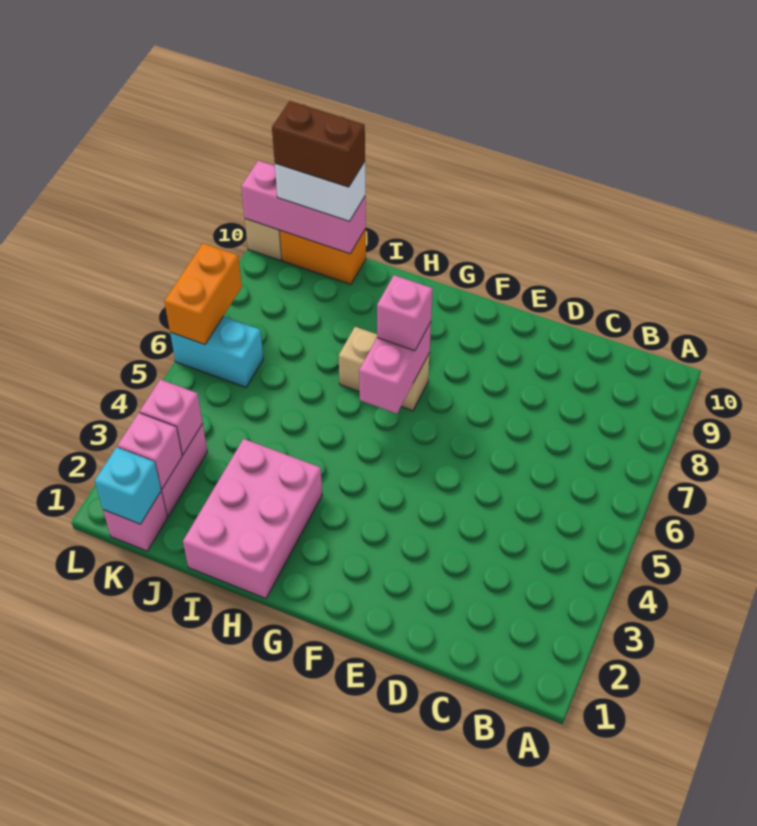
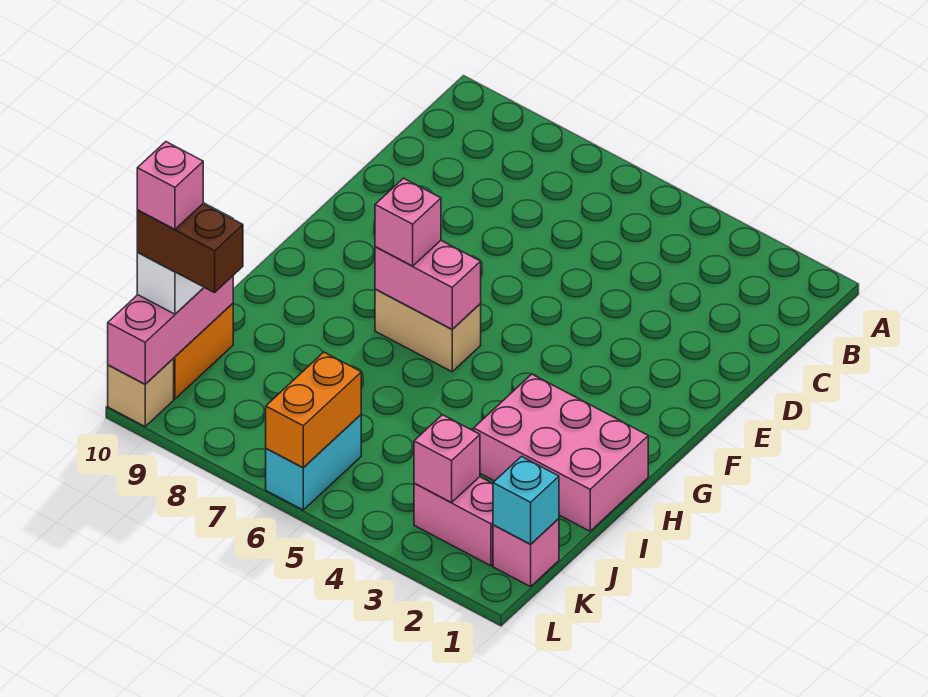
tan brick G7:H7 level 1 -> tan brick G6:G7 level 1
brown brick J10:K10 level 4 -> brown brick K9:K10 level 4
pink brick K2 level 2 -> pink brick K10 level 5
orange brick L6:L7 level 2 -> orange brick K6:L6 level 2

